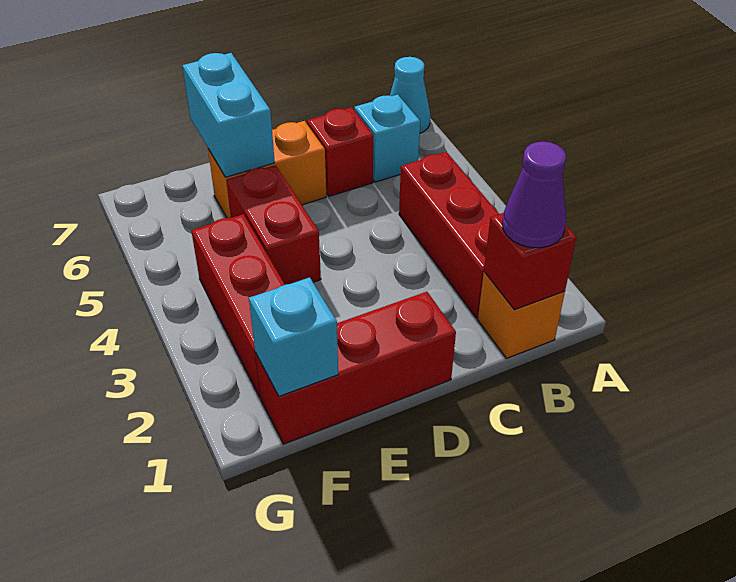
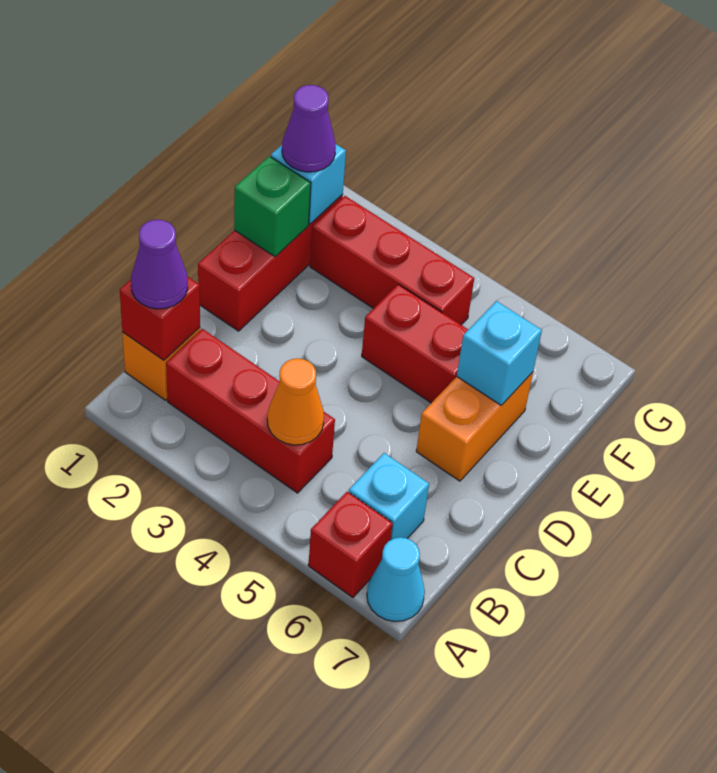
none -> orange cone B4 level 2
red brick C6 level 1 -> red brick A6 level 1
none -> green brick E1 level 2
cyan brick E6:E7 level 2 -> cyan brick E6 level 2
none -> purple cone F1 level 3

